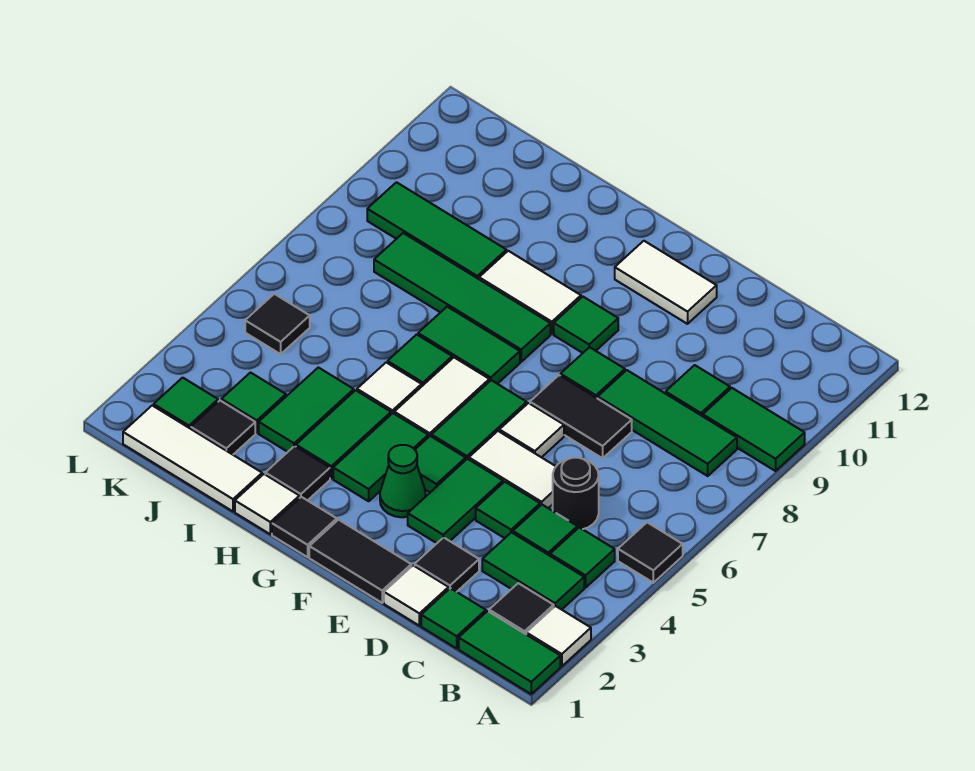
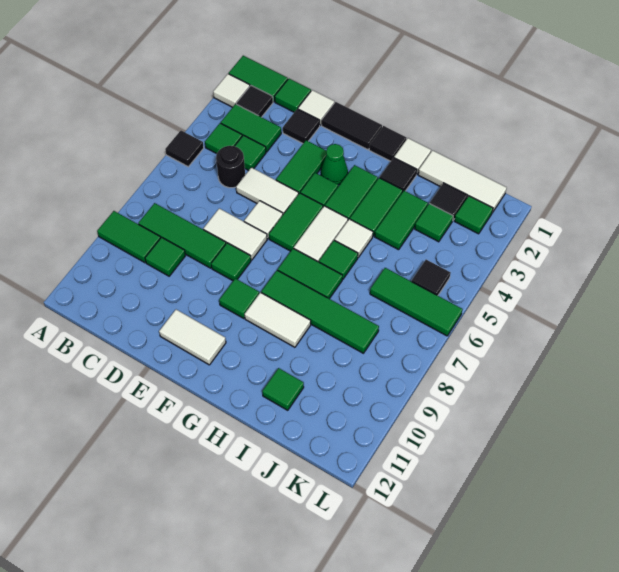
green tile D4 level 1 -> green tile I11 level 1
black tile D7:E7 level 1 -> white tile D7:E7 level 1
green tile I9:K9 level 1 -> green tile J6:L6 level 1

